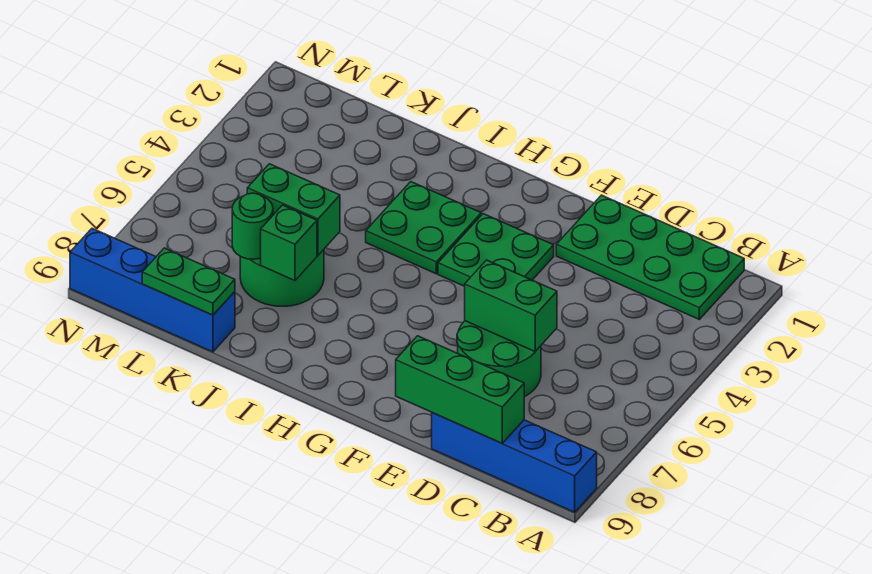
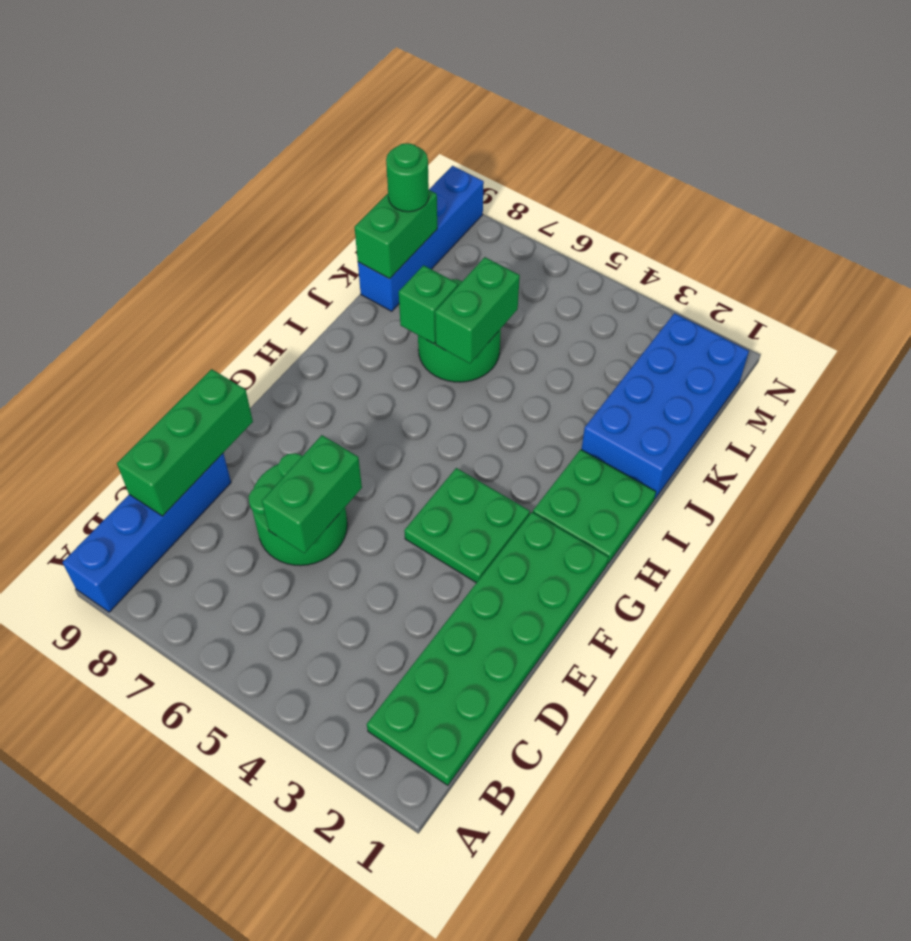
green plate B1:E2 level 1 -> green plate B1:G2 level 1
green plate H3:I4 level 1 -> green plate H1:I2 level 1
none -> blue brick J1:M2 level 1
green round brick K7 level 2 -> green round brick L9 level 3
green plate K9:L9 level 2 -> green brick K9:L9 level 2

